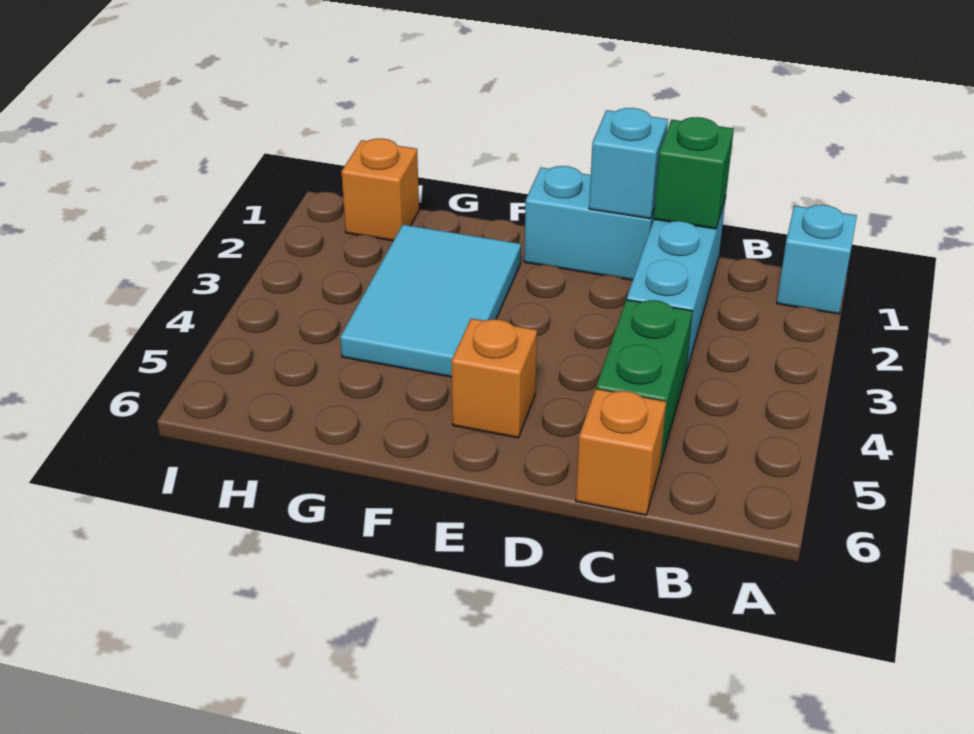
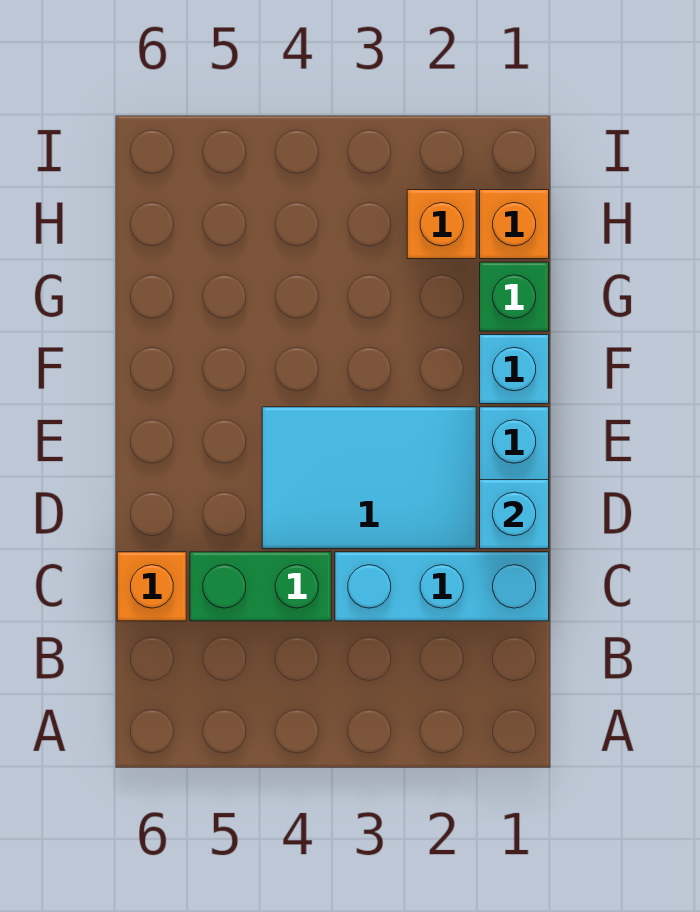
cyan brick A1 level 1 -> cyan brick F1 level 1
green brick C1 level 2 -> green brick G1 level 1
orange brick E5 level 1 -> orange brick H2 level 1
cyan tile F2:G4 level 1 -> cyan tile D2:E4 level 1

